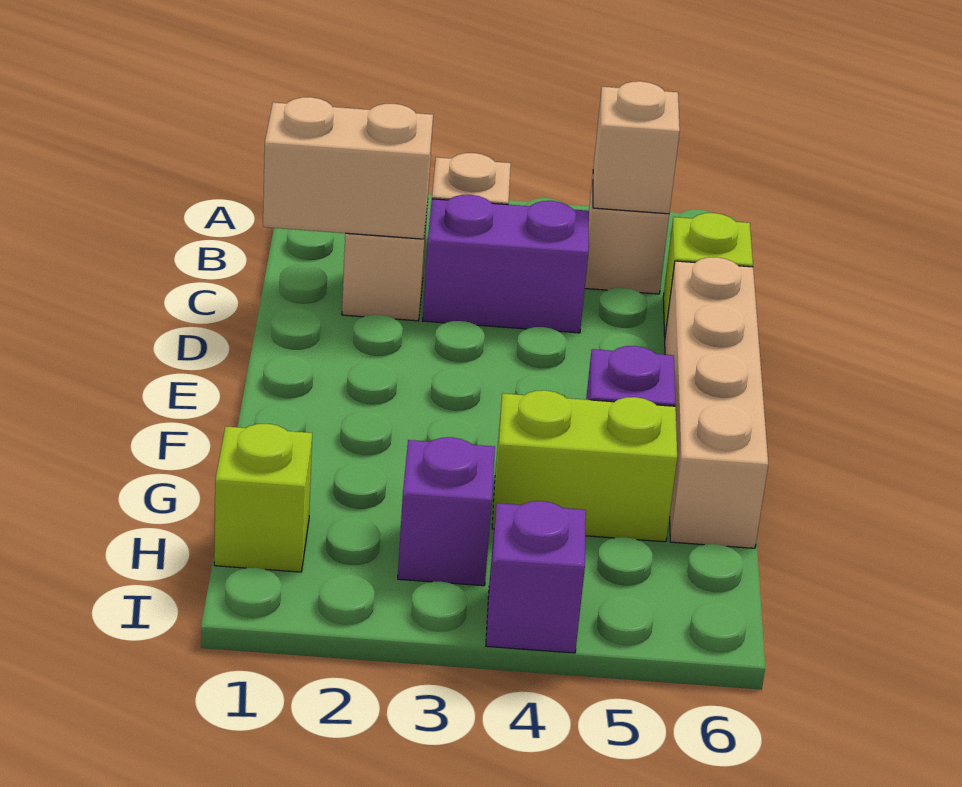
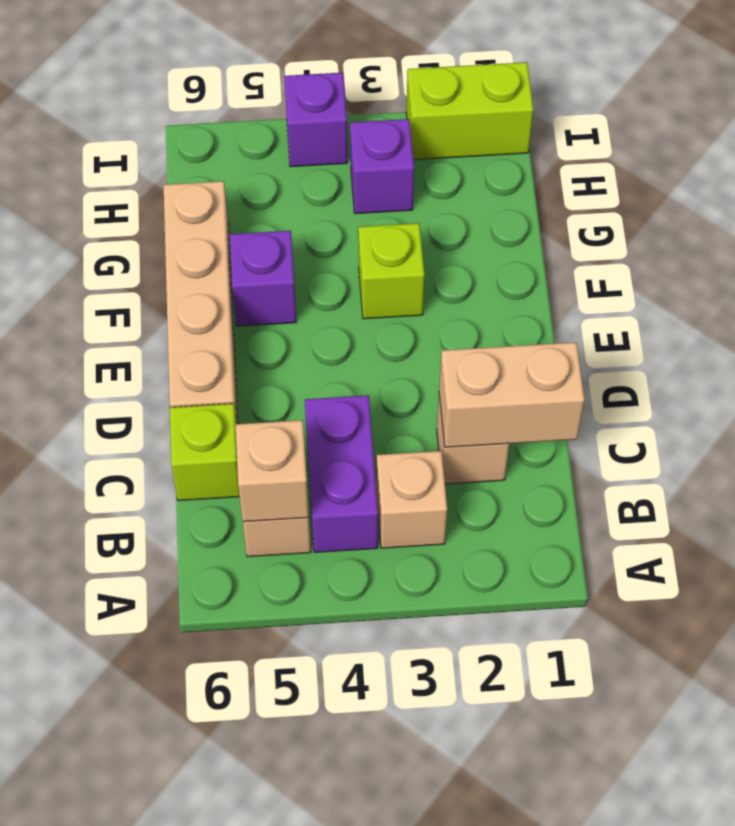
purple brick C3:C4 level 1 -> purple brick B4:C4 level 1
lime brick G4:G5 level 1 -> lime brick I1:I2 level 1
lime brick H1 level 1 -> lime brick F3 level 1

